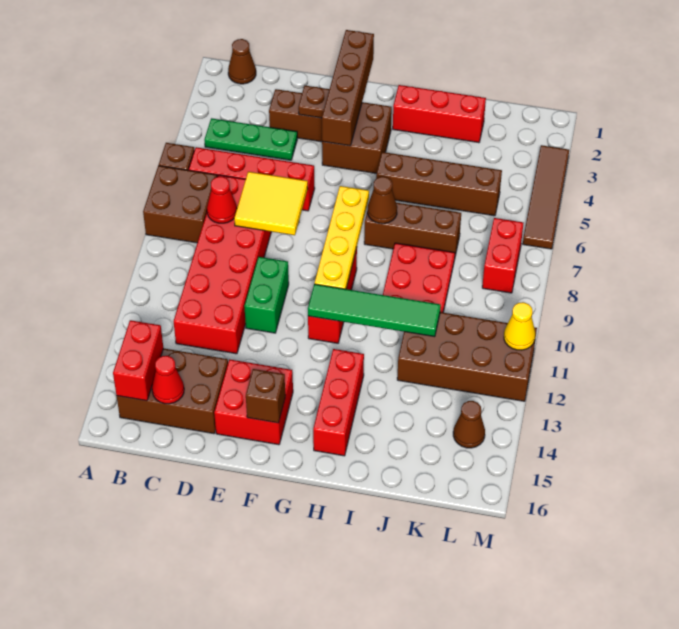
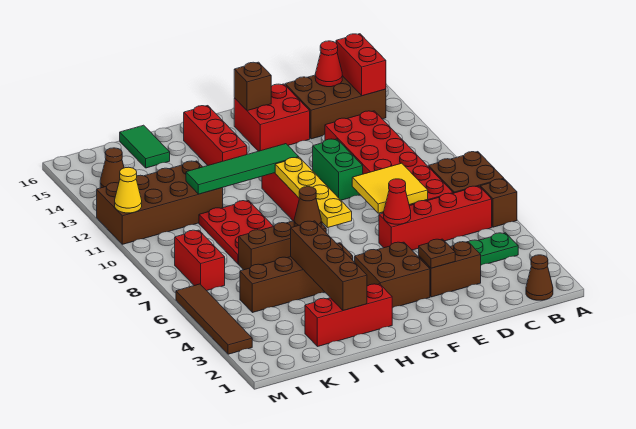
red cone C8 level 2 -> red cone E6 level 2
brown brick F1:F4 level 2 -> brown brick I2:I5 level 2
none -> green tile J15:J16 level 1

